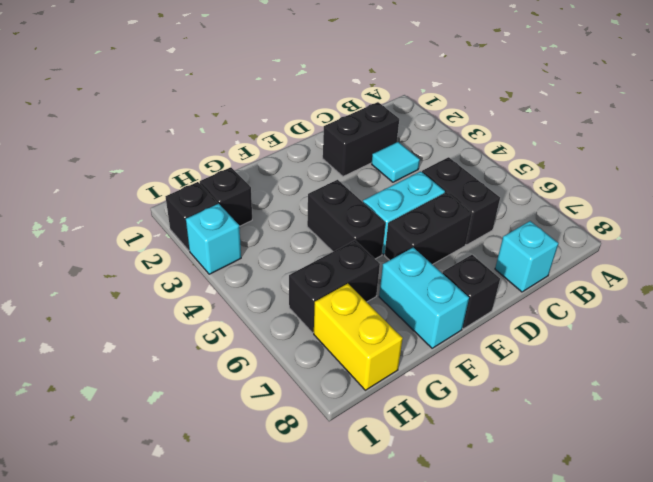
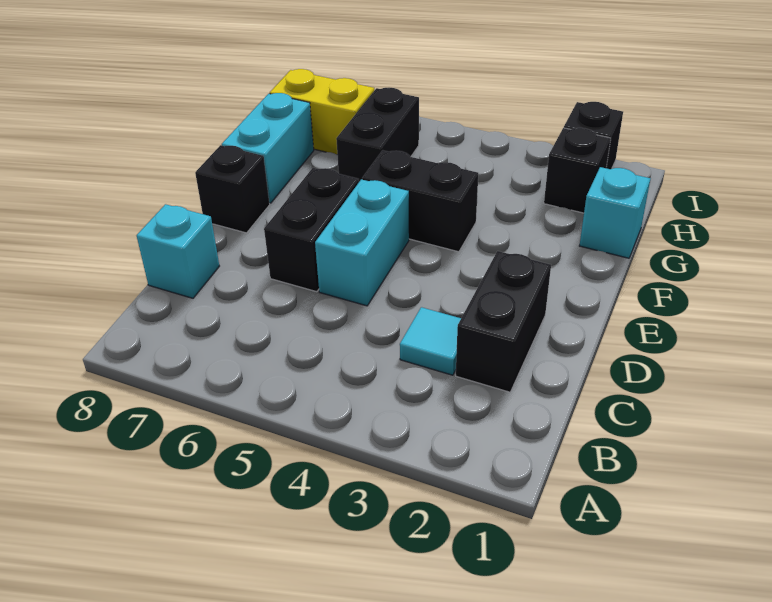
black brick C5:C6 level 1 -> none
cyan brick F7:F8 level 1 -> cyan brick F8:G8 level 1
cyan brick I3 level 1 -> cyan brick G1 level 1

